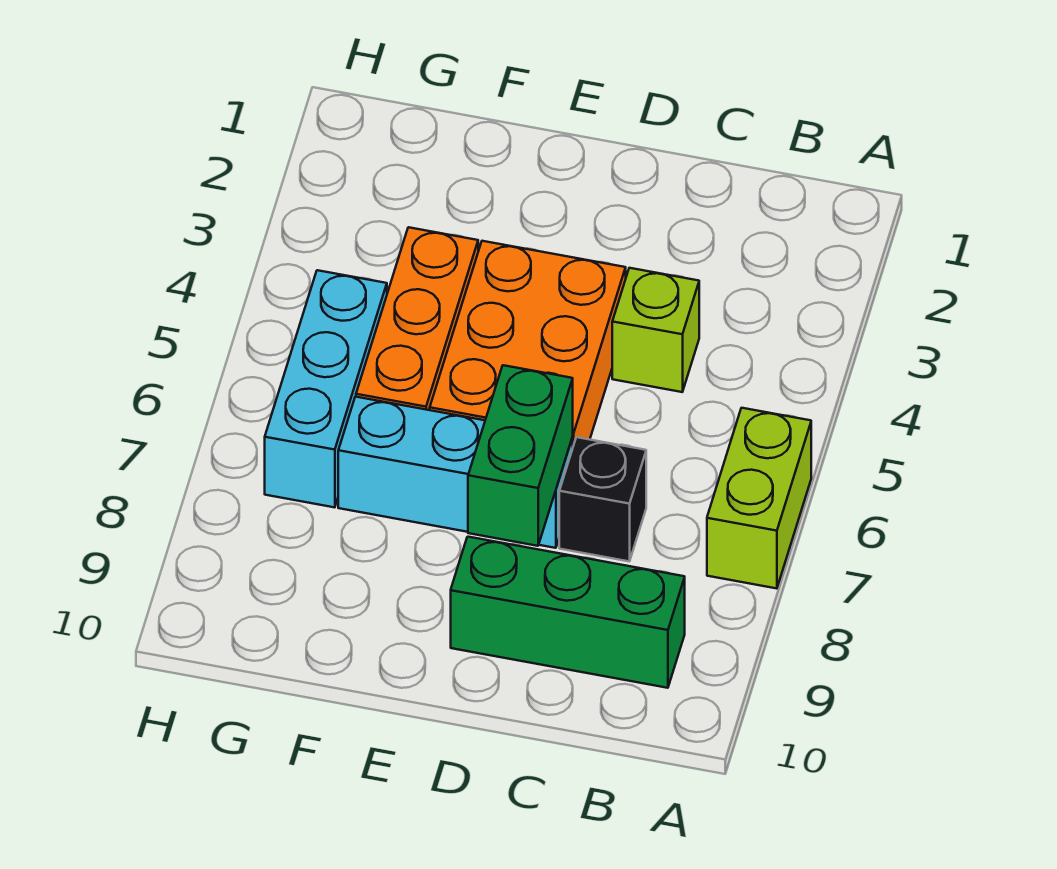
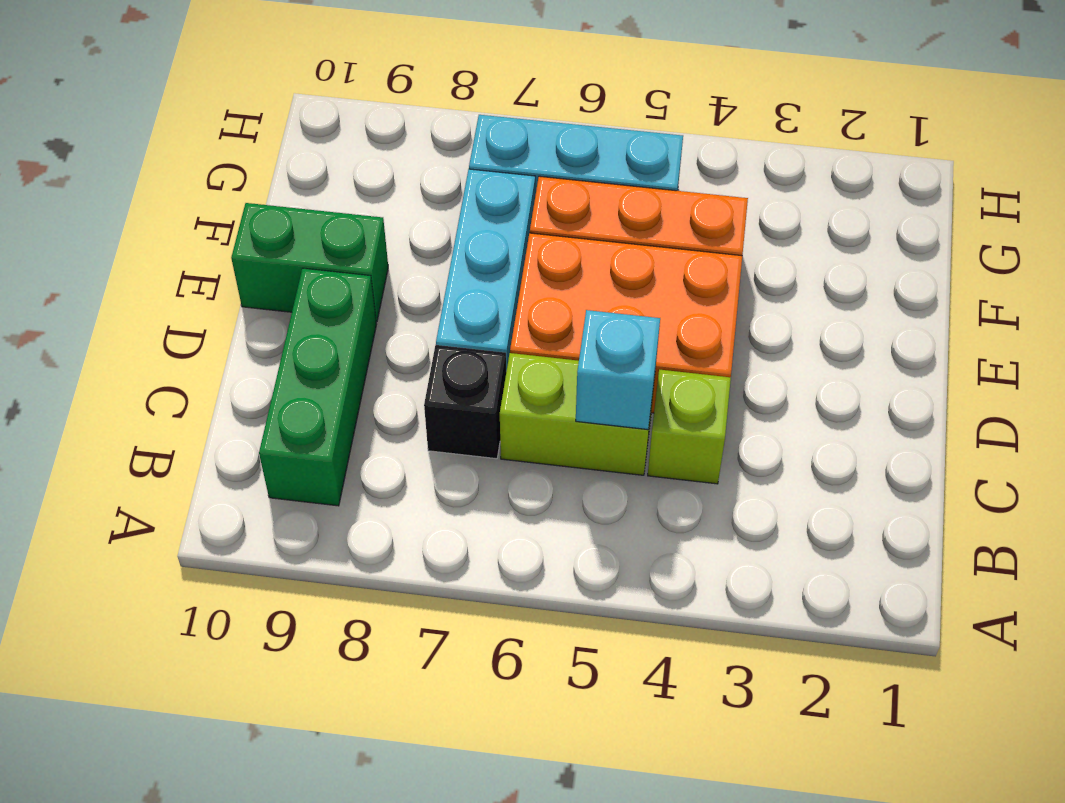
lime brick A6:A7 level 1 -> lime brick C5:C6 level 1
none -> cyan brick C5 level 2
green brick D7:D8 level 2 -> green brick E9:E10 level 1

